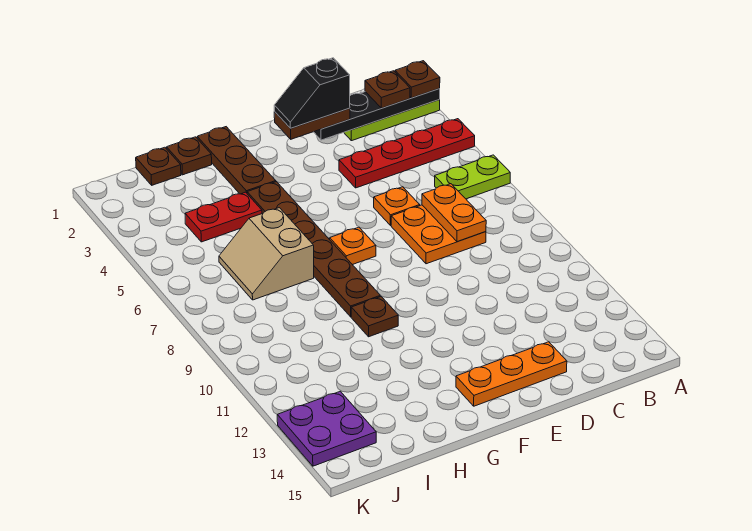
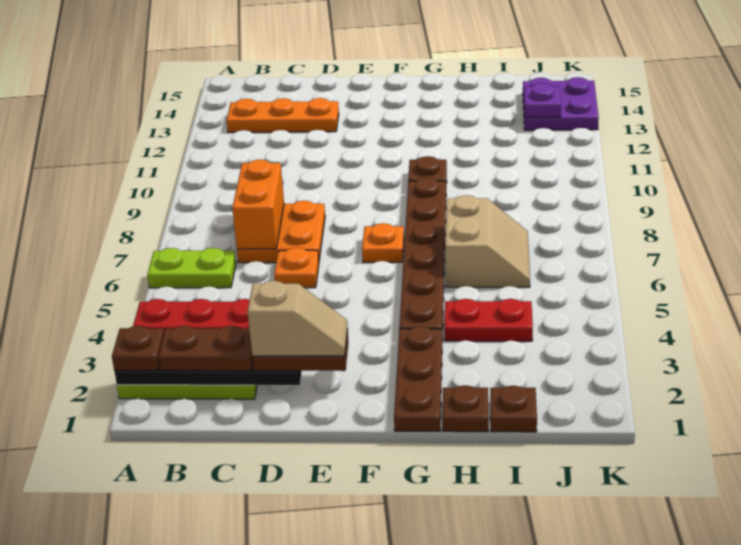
brown plate B2 level 3 -> brown plate B2:C2 level 3
orange plate C7:C8 level 2 -> orange brick C7:C8 level 2
black slope D2:E2 level 4 top D -> tan slope D2:E2 level 4 top D
orange plate D14:F14 level 1 -> orange plate B13:D13 level 1
none -> purple plate J13 level 2

